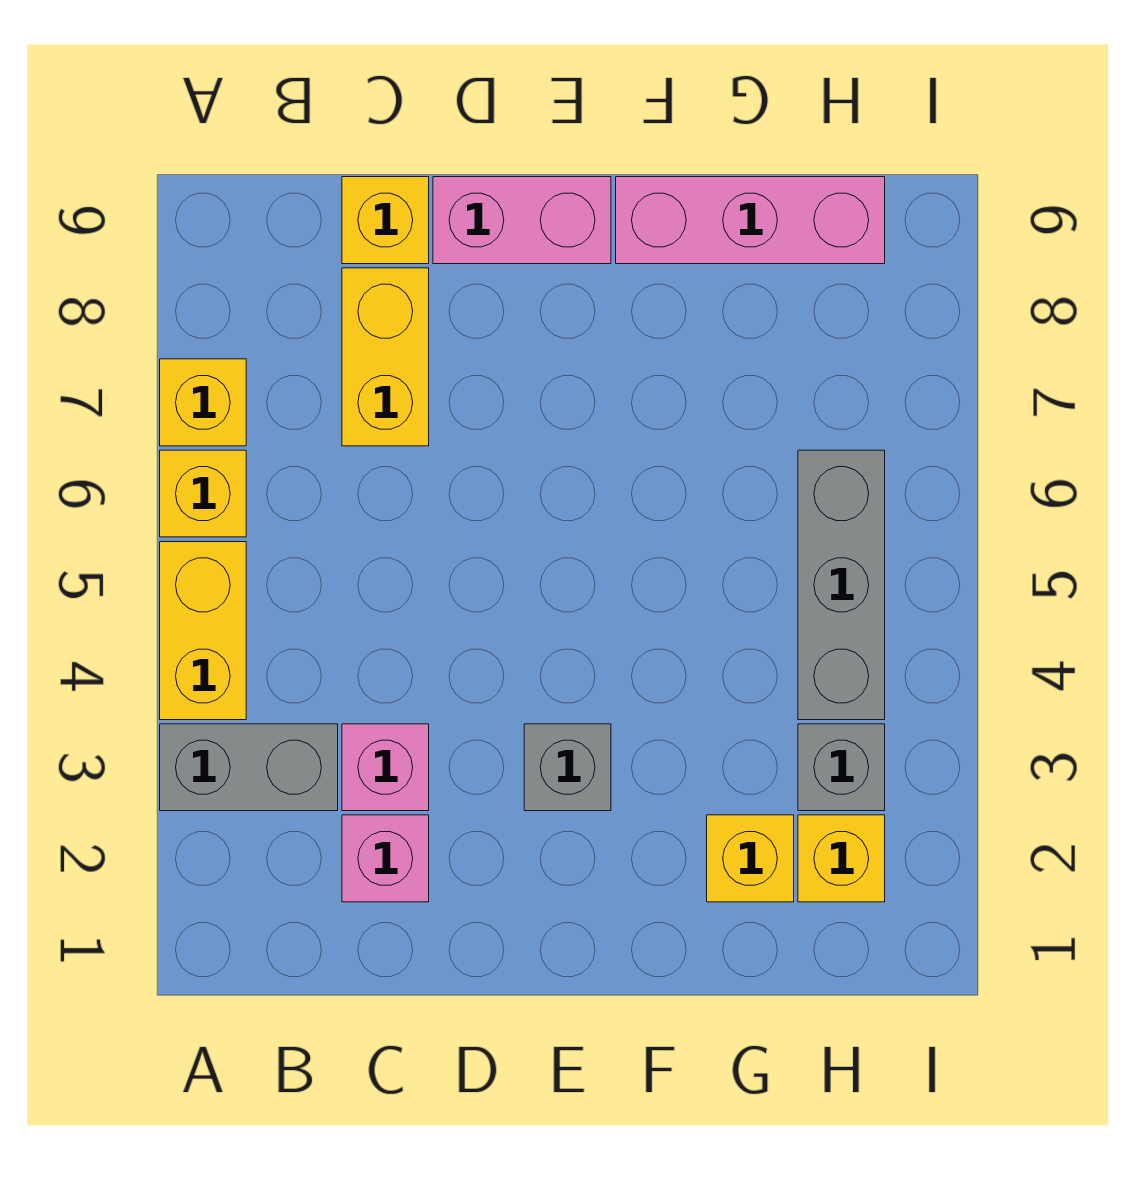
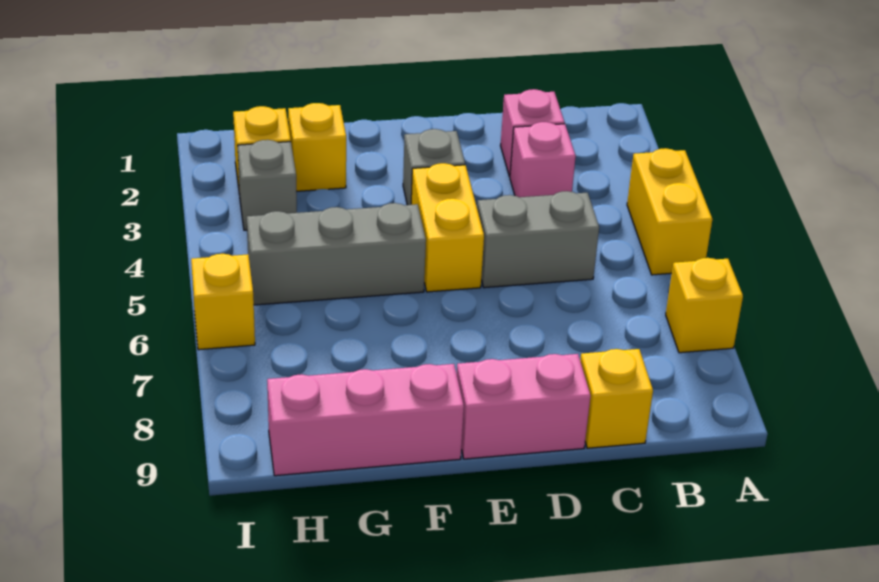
grey brick A3:B3 level 1 -> grey brick C5:D5 level 1
yellow brick A6 level 1 -> yellow brick I6 level 1
yellow brick C7:C8 level 1 -> yellow brick E4:E5 level 1
grey brick H4:H6 level 1 -> grey brick F5:H5 level 1

